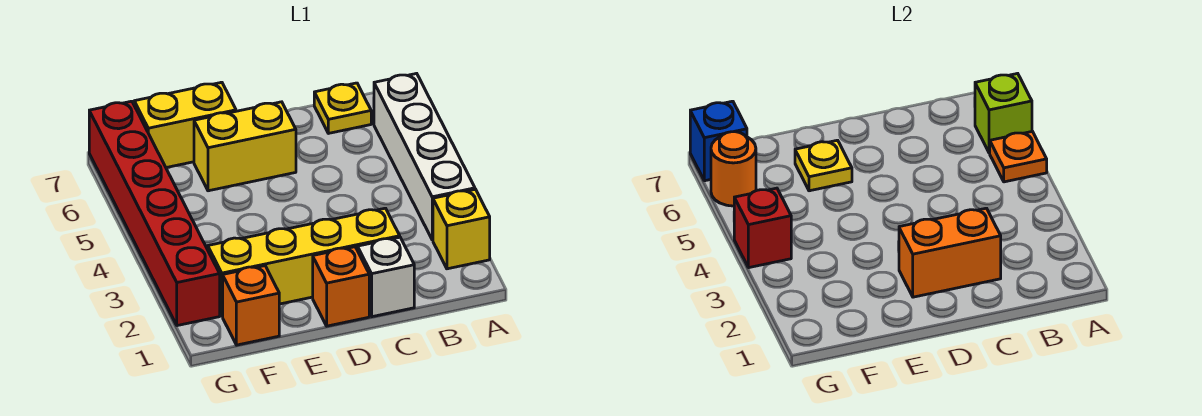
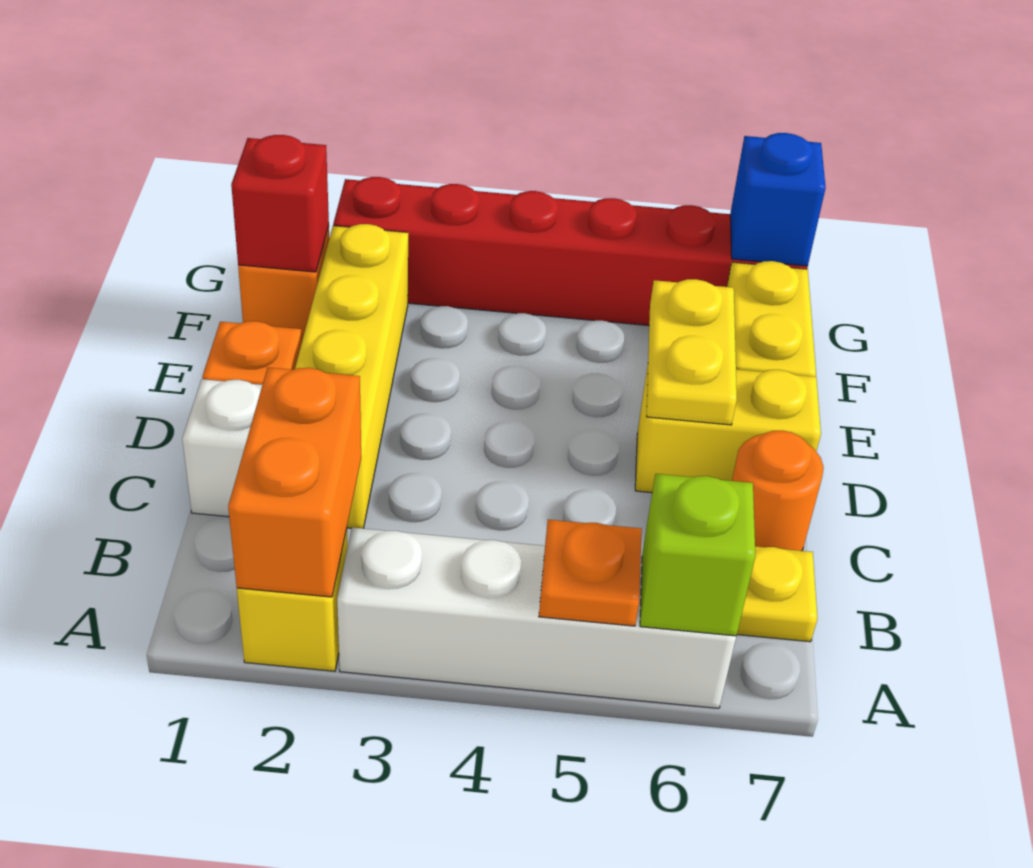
orange brick C2:D2 level 2 -> orange brick A2:B2 level 2
yellow brick D6:E6 level 1 -> yellow brick D6:D7 level 1
yellow plate E6 level 2 -> yellow plate D6:E6 level 2
red brick G4 level 2 -> red brick F1 level 2
orange round brick G6 level 2 -> orange round brick C7 level 1

